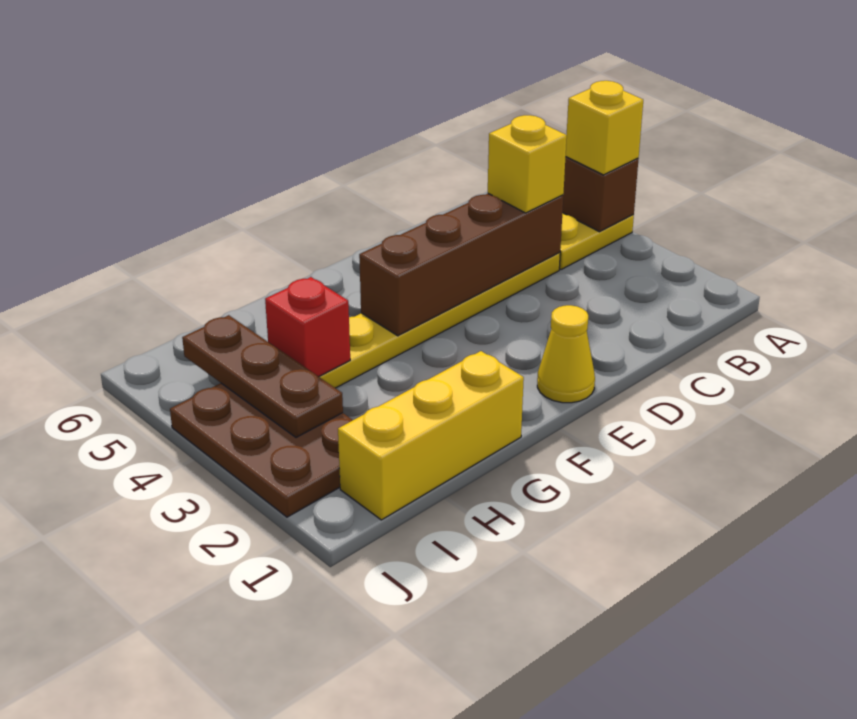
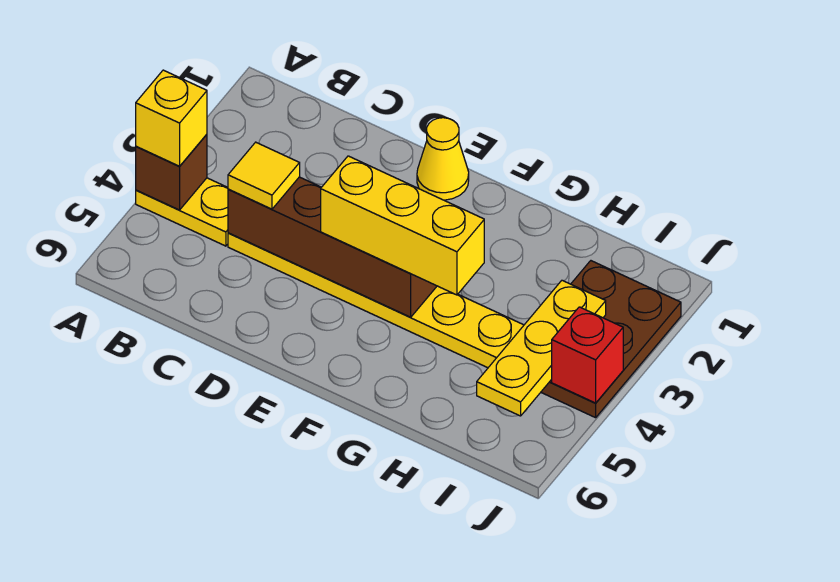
yellow brick C4 level 3 -> yellow tile C4 level 3
yellow brick G1:I1 level 1 -> yellow brick E4:G4 level 3
red brick H4 level 2 -> red brick J4 level 2
brown plate I3:I5 level 2 -> yellow plate I3:I5 level 2

